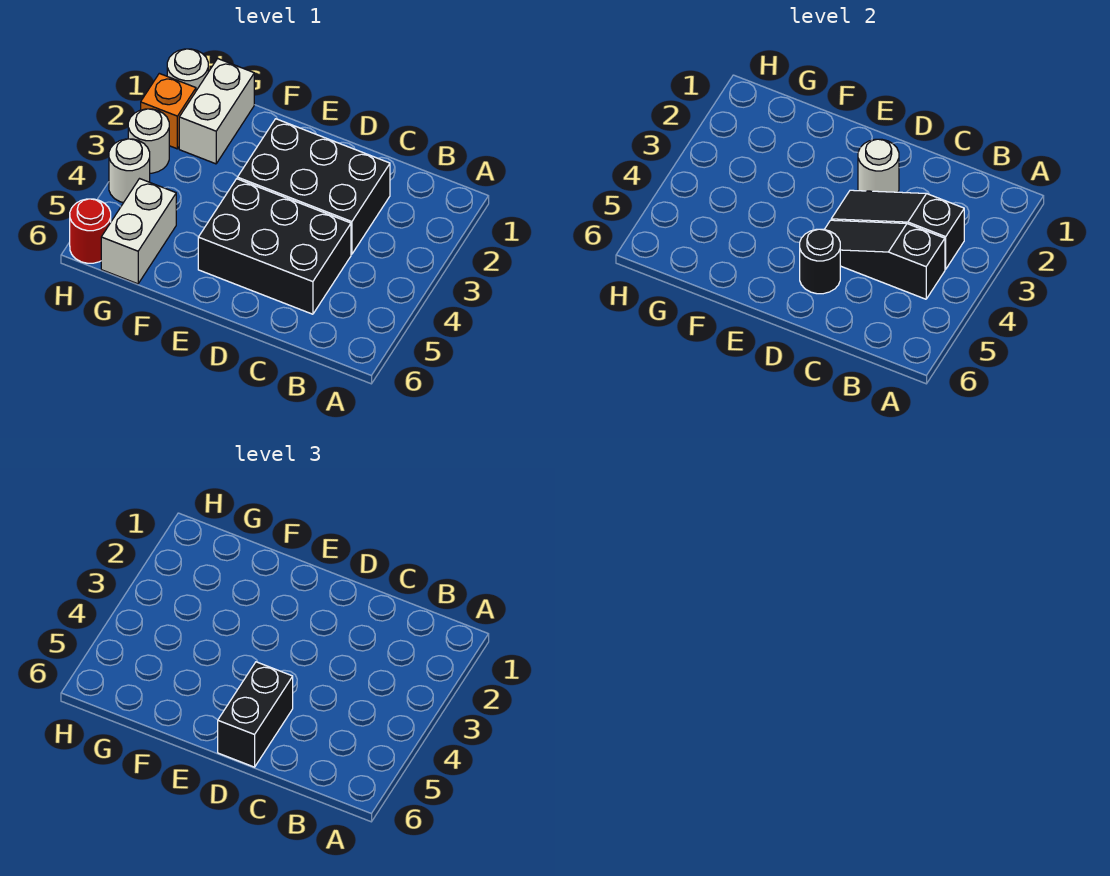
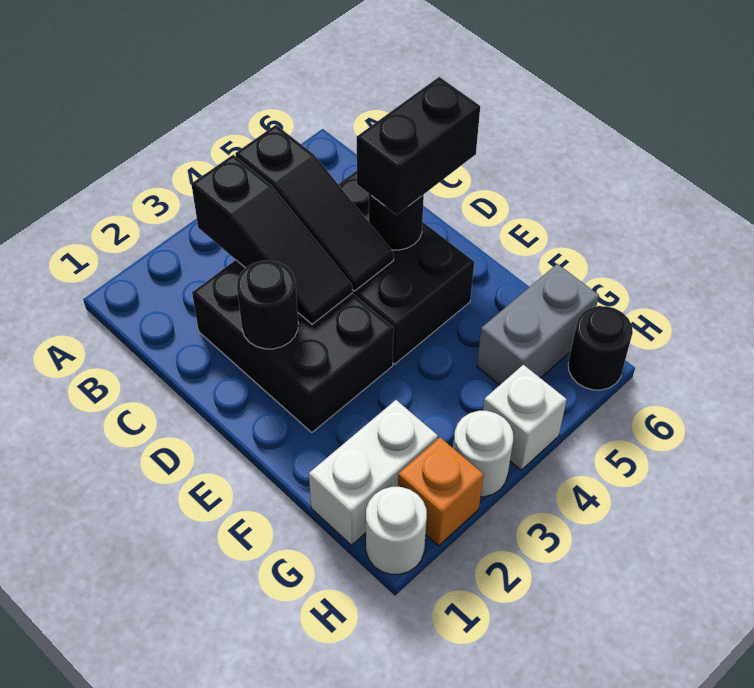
white round brick D2 level 2 -> black round brick D2 level 2
white brick G5:G6 level 1 -> grey brick G5:G6 level 1
white round brick H4 level 1 -> white brick H4 level 1
red round brick H6 level 1 -> black round brick H6 level 1

